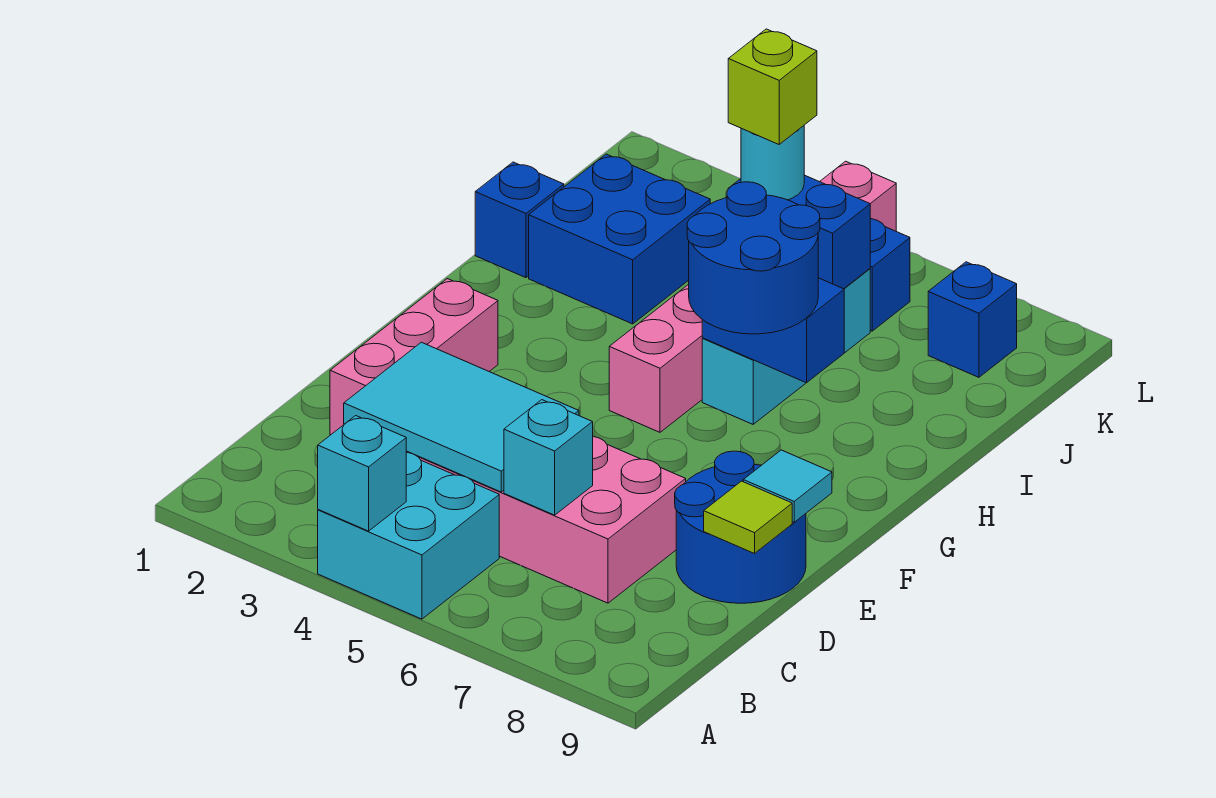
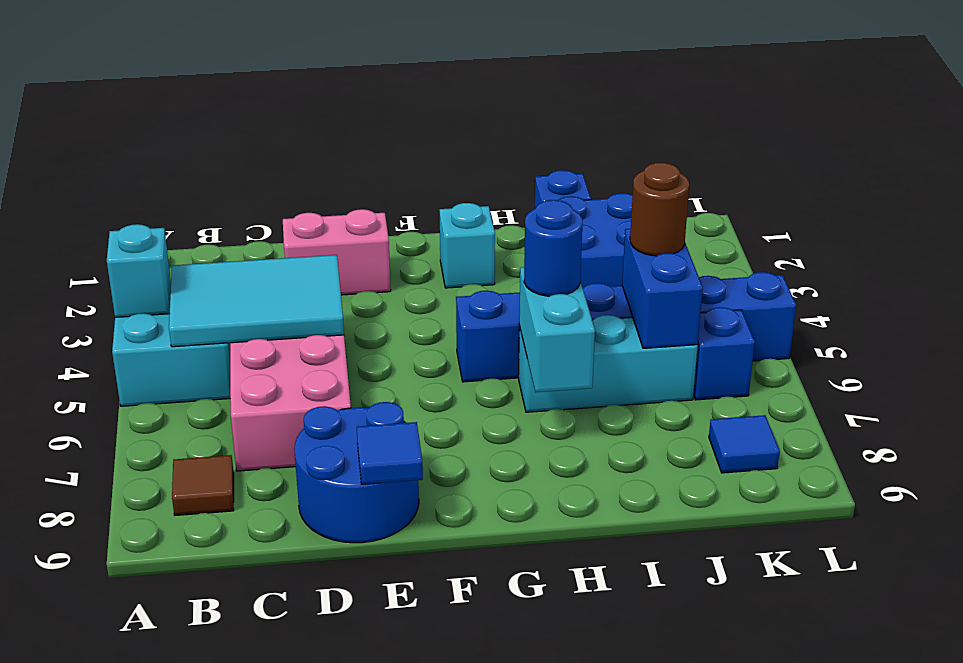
none -> brown tile B8 level 1
cyan tile C3:D5 level 2 -> cyan tile B4:D5 level 2
cyan brick C6 level 2 -> cyan brick G2 level 1
pink brick D2:F2 level 1 -> pink brick D2:E2 level 1
lime tile D9 level 2 -> none
cyan tile E9 level 2 -> blue tile E9 level 2
pink brick G5:L5 level 1 -> blue brick G5:L5 level 1
blue round brick G6:H7 level 3 -> blue round brick H6 level 3
blue brick H6:H7 level 2 -> cyan brick H6:H7 level 2
cyan round brick J5 level 3 -> brown round brick J5 level 3
lime brick J5 level 4 -> none
blue brick K8 level 1 -> blue tile K8 level 1

